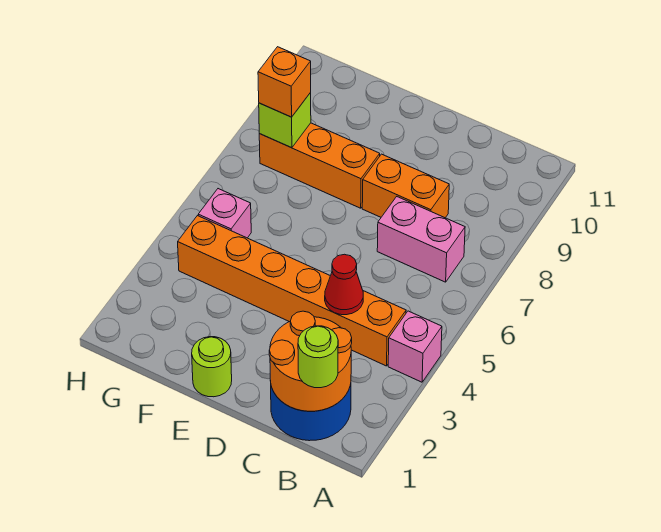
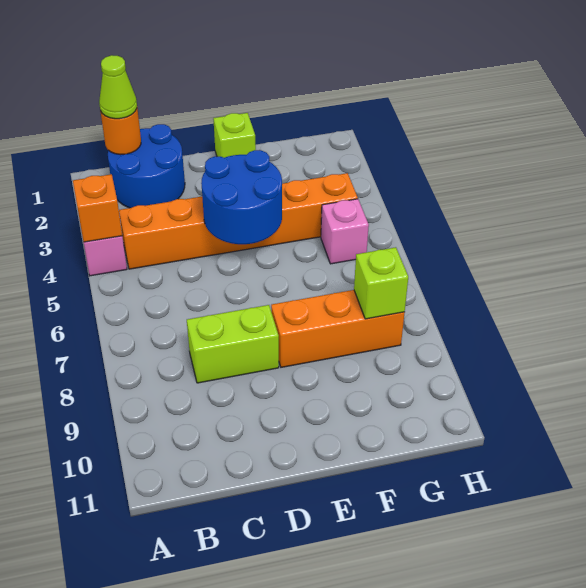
orange round brick B1:C2 level 2 -> orange round brick B1 level 2
lime round brick B1 level 3 -> lime cone B1 level 3
pink brick B7:C7 level 1 -> none
red cone C4 level 2 -> none
orange brick C8:D8 level 1 -> lime brick C8:D8 level 1
none -> blue round brick D4:E5 level 2
lime round brick E1 level 1 -> lime brick E1 level 1
orange brick G8 level 3 -> orange brick A4 level 2

